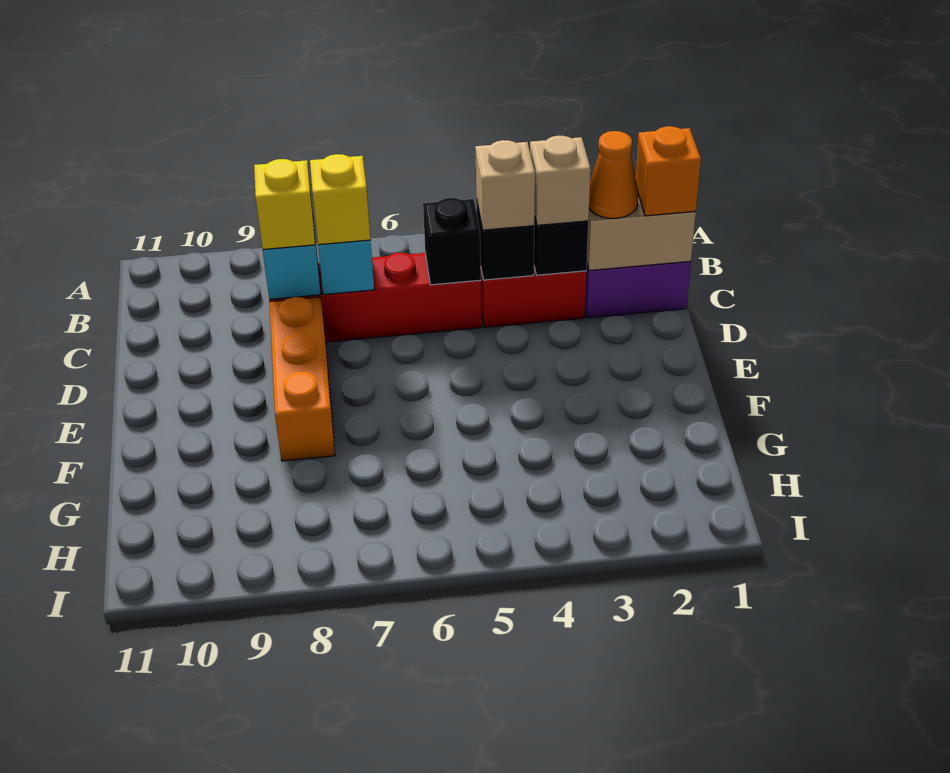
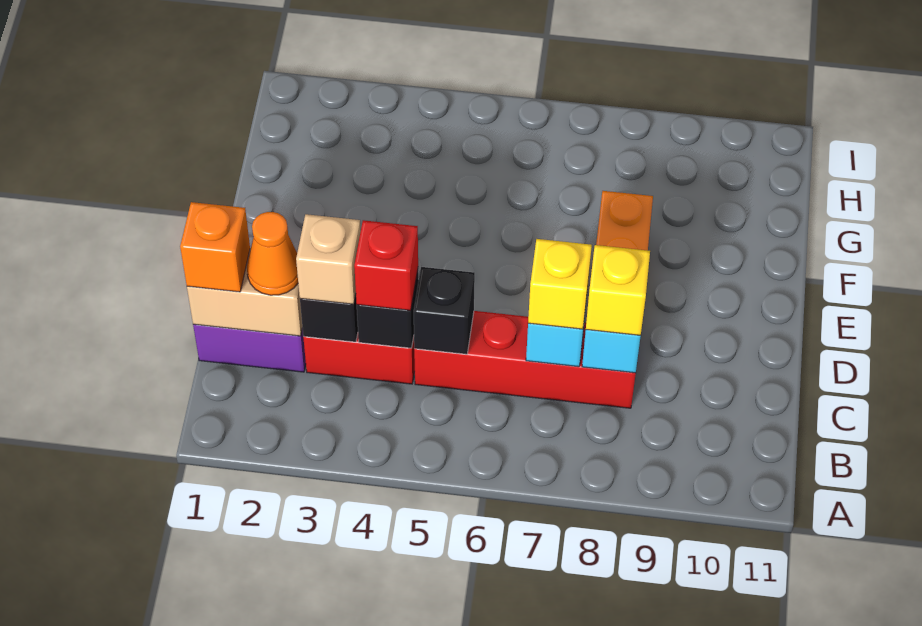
tan brick C4 level 3 -> red brick C4 level 3

